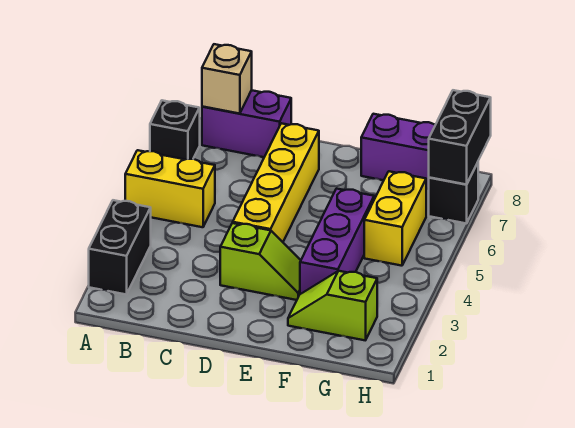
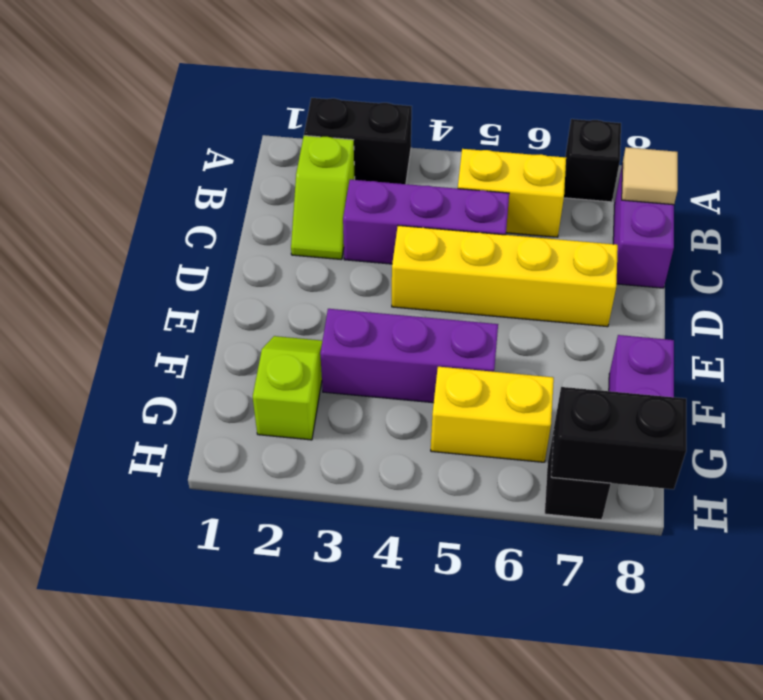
yellow brick A5:B5 level 1 -> yellow brick B5:B6 level 1
tan brick B8 level 2 -> tan tile B8 level 2
none -> purple brick C3:C5 level 1
lime slope D3:E3 level 1 top D -> lime slope B2:C2 level 1 top B

